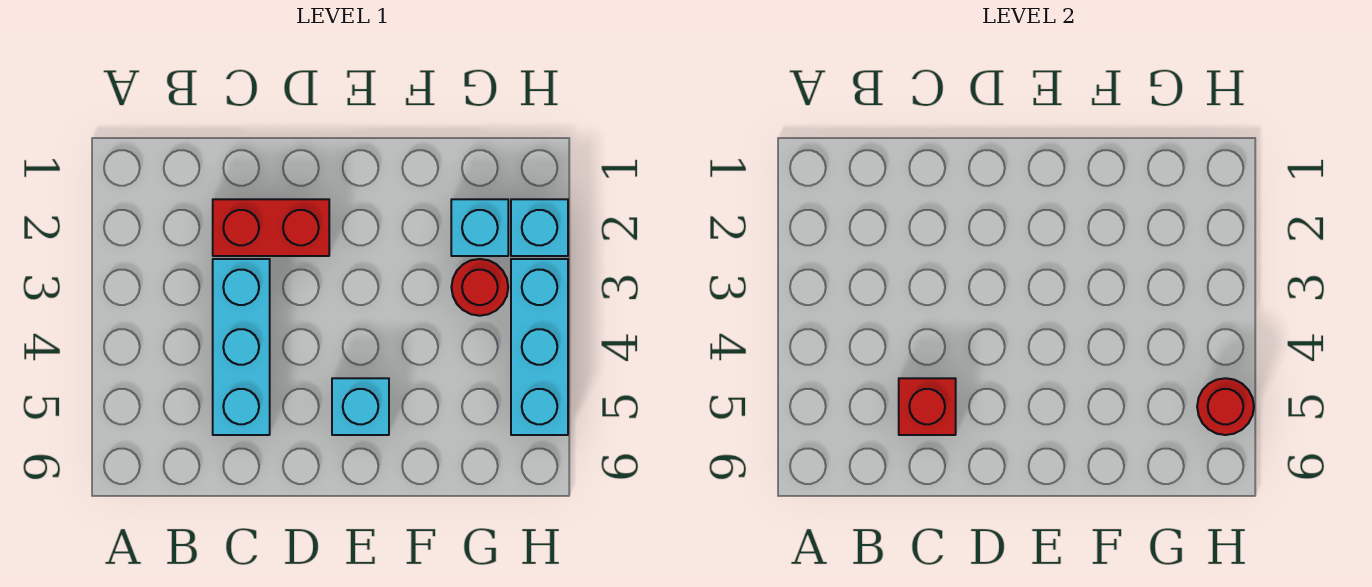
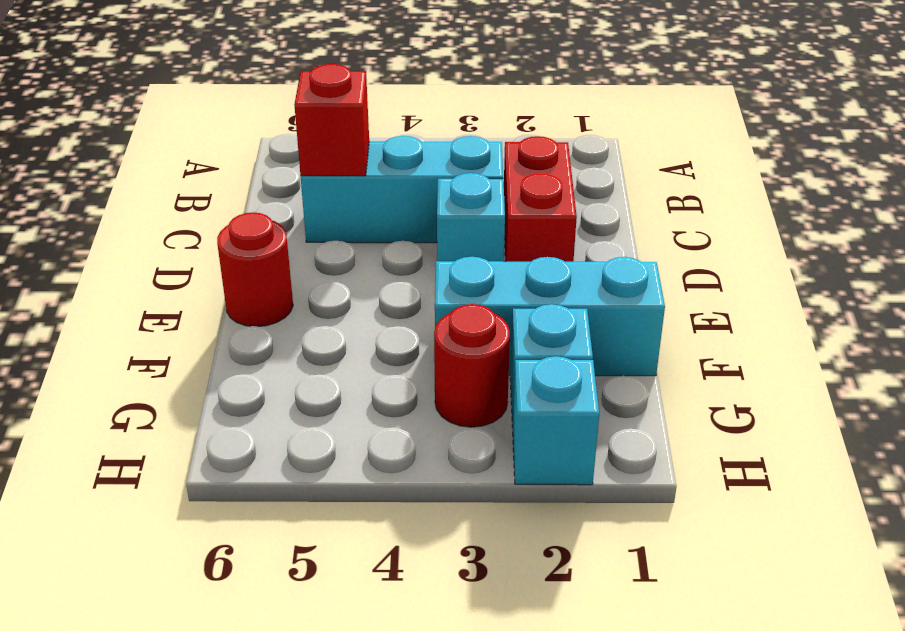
cyan brick E5 level 1 -> cyan brick D3 level 1
cyan brick H3:H5 level 1 -> cyan brick F1:F3 level 1
red round brick H5 level 2 -> red round brick E6 level 1

